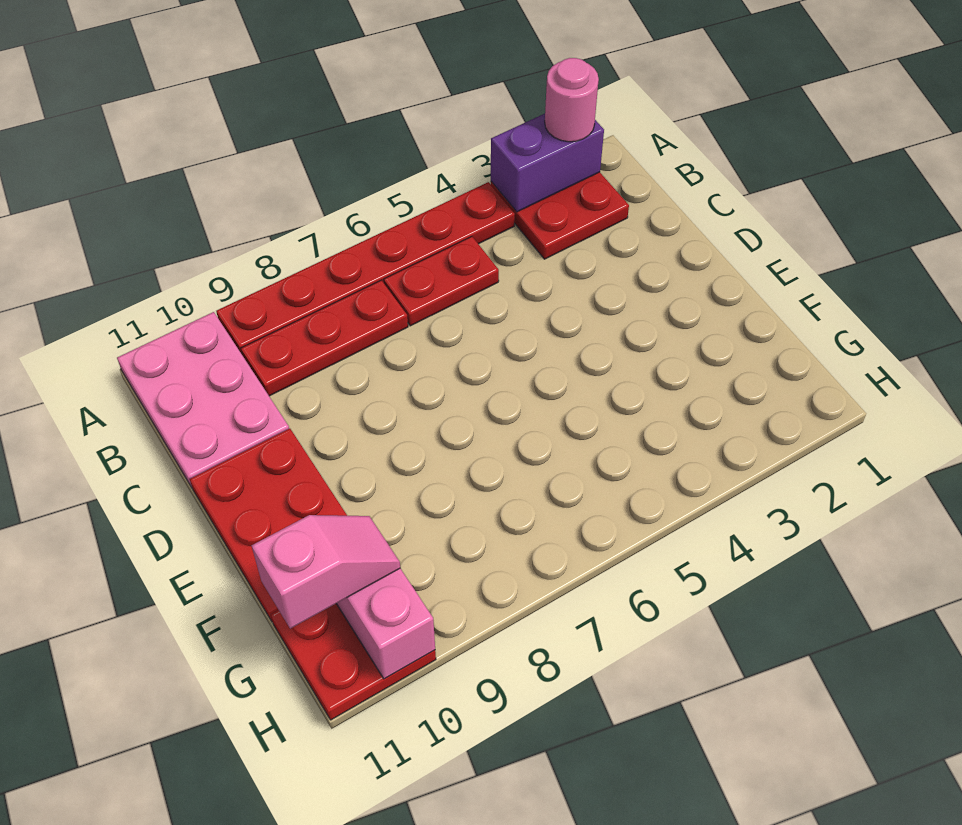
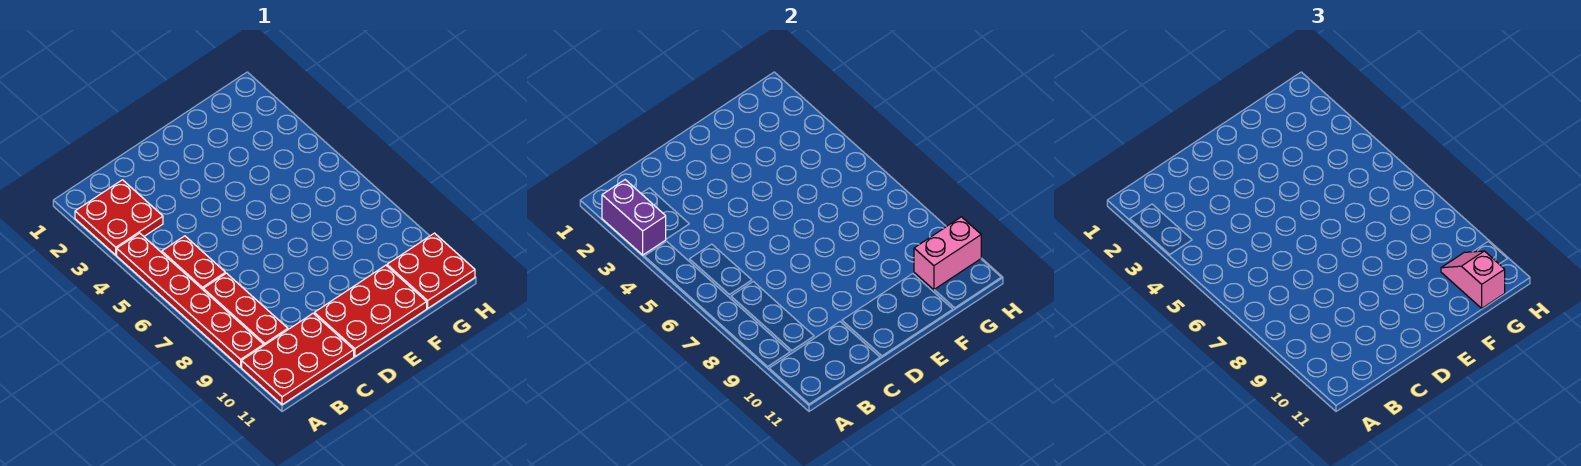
pink round brick A2 level 3 -> none
pink plate A10:C11 level 1 -> red plate A10:C11 level 1

